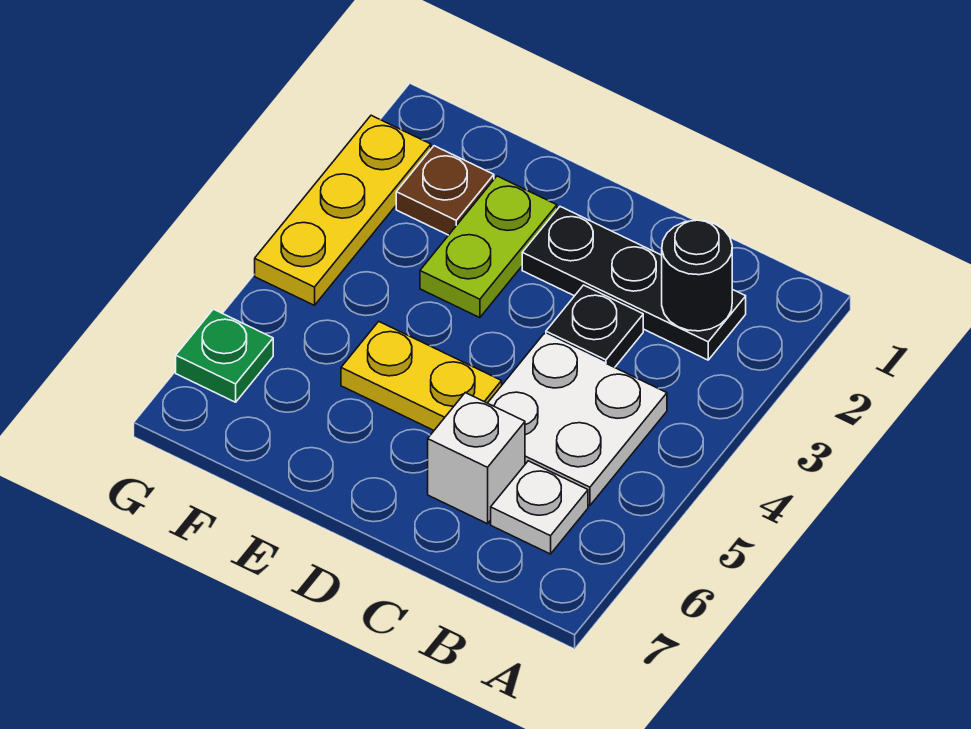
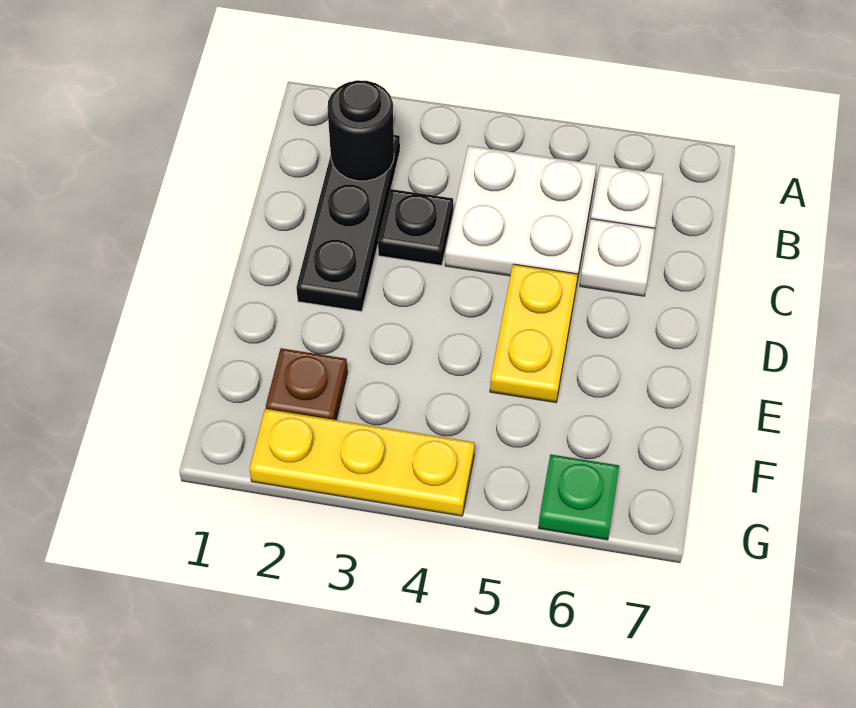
white brick C6 level 1 -> white plate C6 level 1
lime plate E2:E3 level 1 -> none

